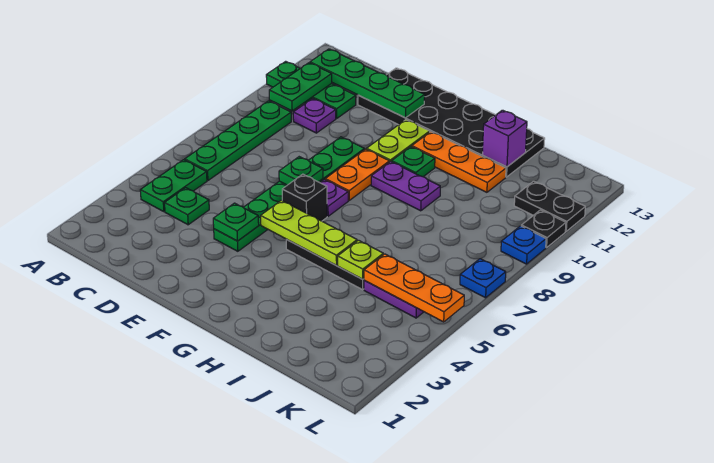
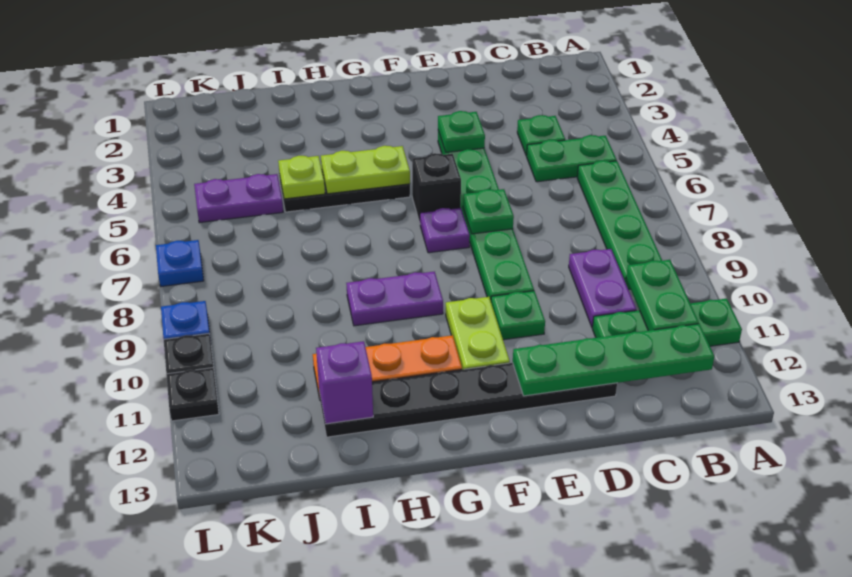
green plate B4:B5 level 1 -> green plate B5:C5 level 1
purple plate C10 level 1 -> purple plate C9:C10 level 1
black plate D12:I13 level 1 -> black plate D12:I12 level 1
lime plate F5:H5 level 2 -> lime plate G5:H5 level 2
orange plate F8:F9 level 1 -> none
green plate G10 level 1 -> green plate E10 level 1
orange plate J5:L5 level 2 -> none
black plate K11:L11 level 1 -> black plate L11 level 1

